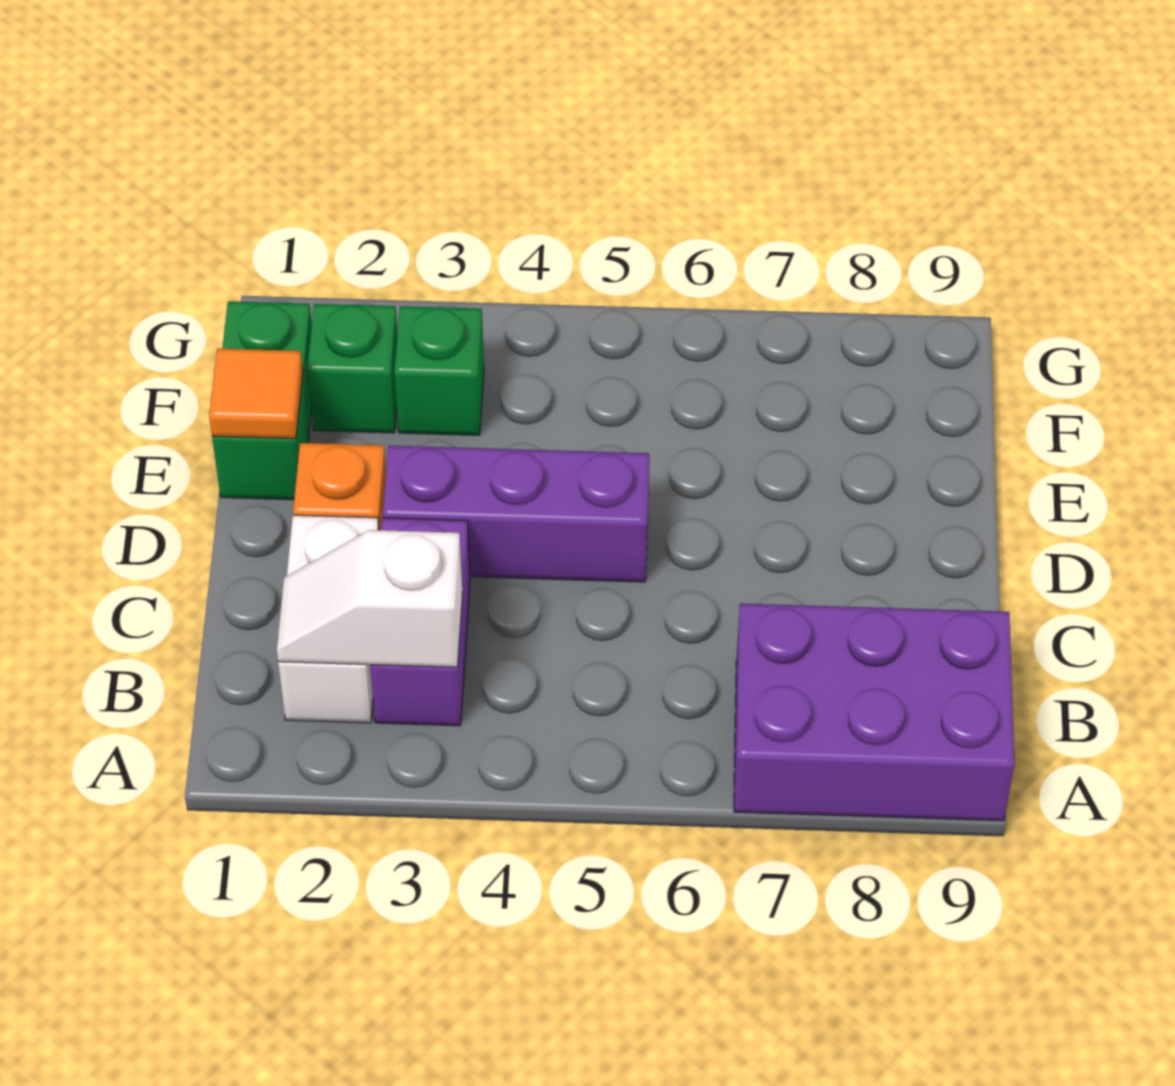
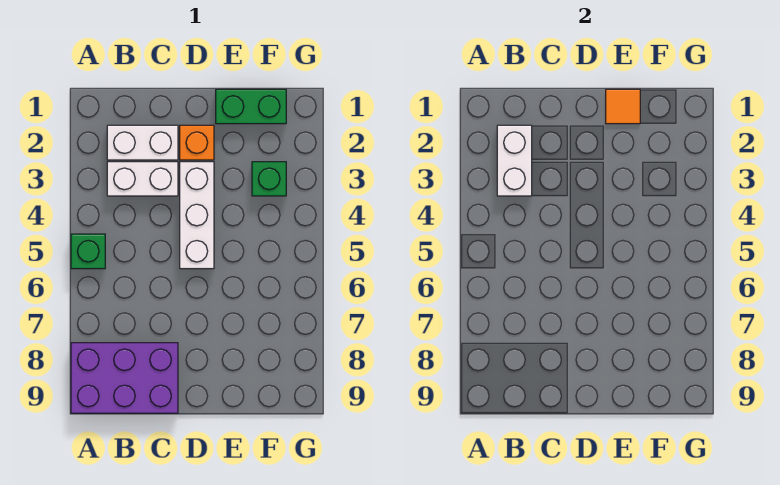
purple brick A7:B9 level 1 -> purple brick A8:C9 level 1
white slope B2:B3 level 2 top 3 -> white brick B2:B3 level 2
purple brick B3:C3 level 1 -> white brick B3:C3 level 1
purple brick D3:D5 level 1 -> white brick D3:D5 level 1
green brick F2 level 1 -> green brick A5 level 1

